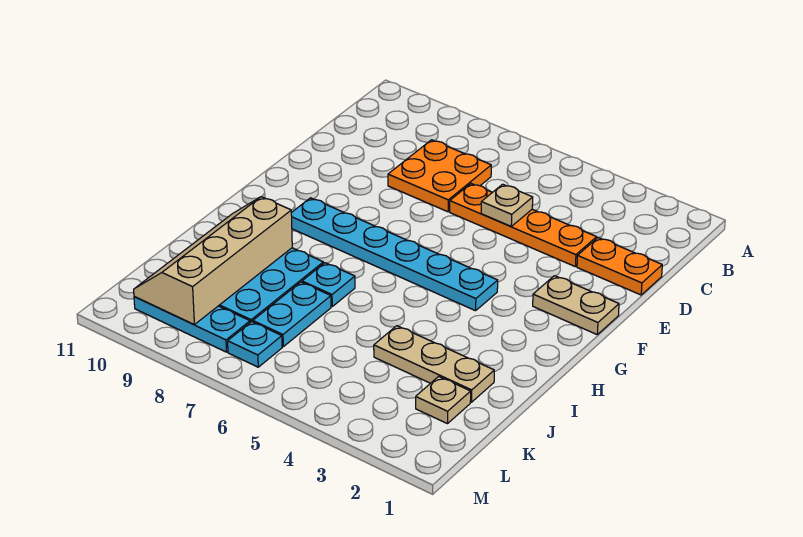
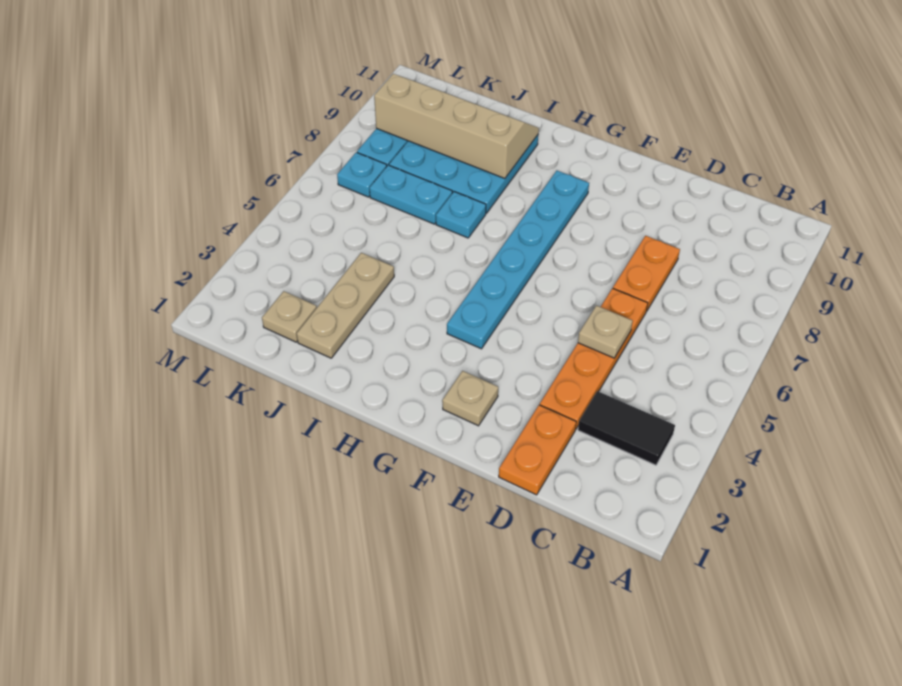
none -> black tile B3:C3 level 1
orange plate C7:D8 level 1 -> orange plate D7:D8 level 1
tan plate F1:F2 level 1 -> tan plate F2 level 1

